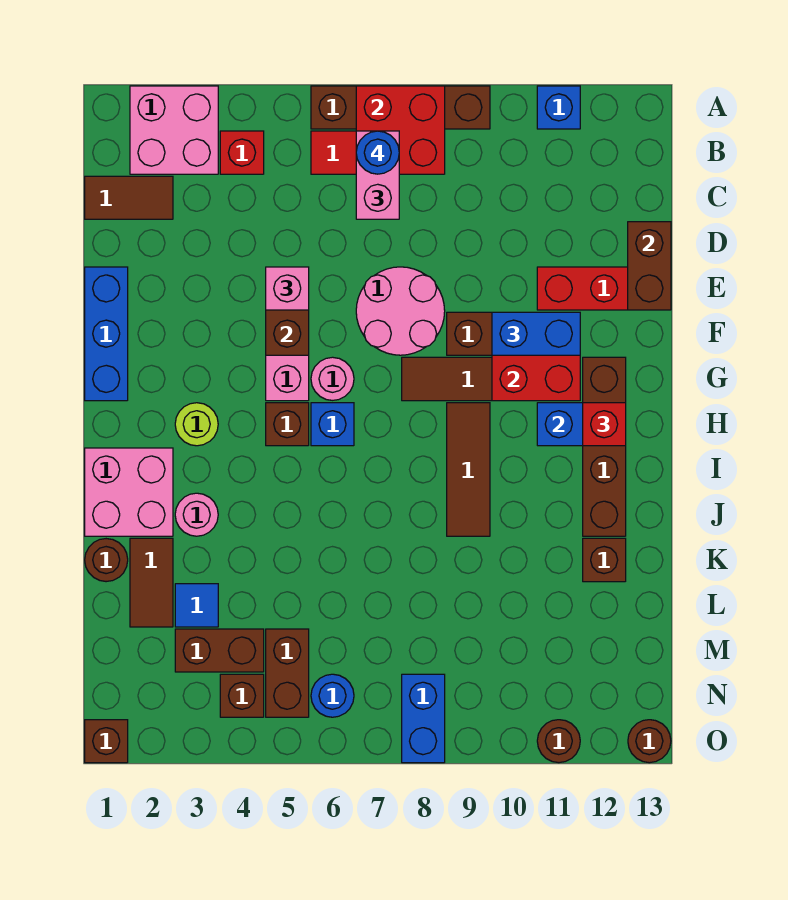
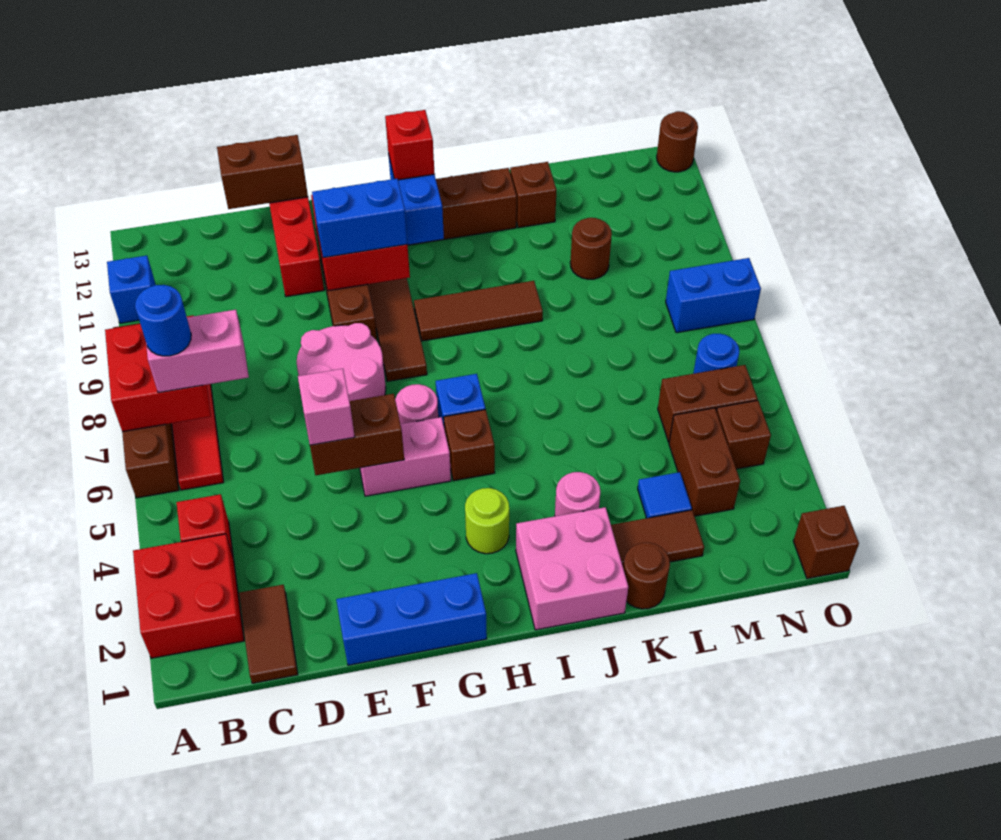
pink brick A2:B3 level 1 -> red brick A2:B3 level 1
blue brick F10:F11 level 3 -> blue brick F10:G10 level 3
brown round brick O11 level 1 -> brown round brick L10 level 1

